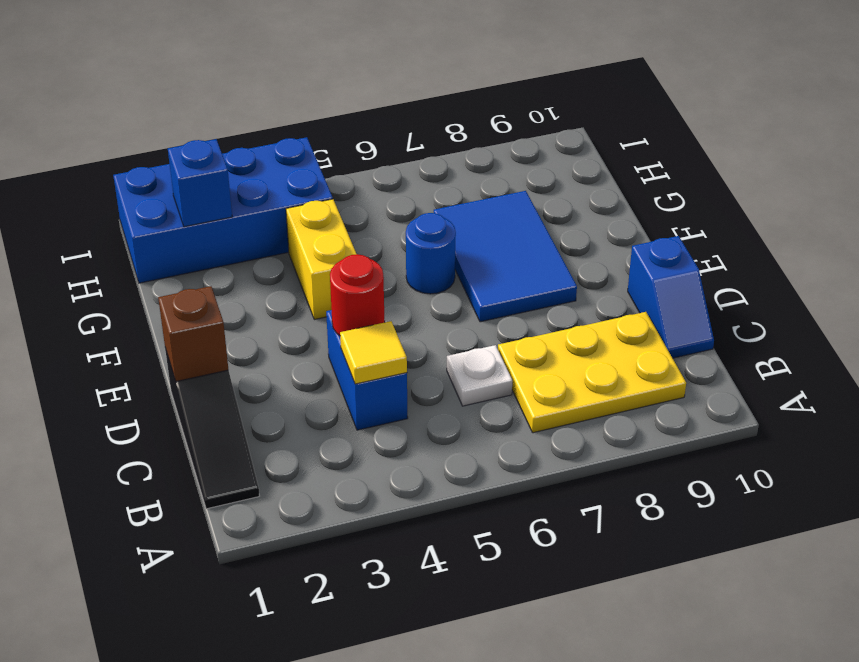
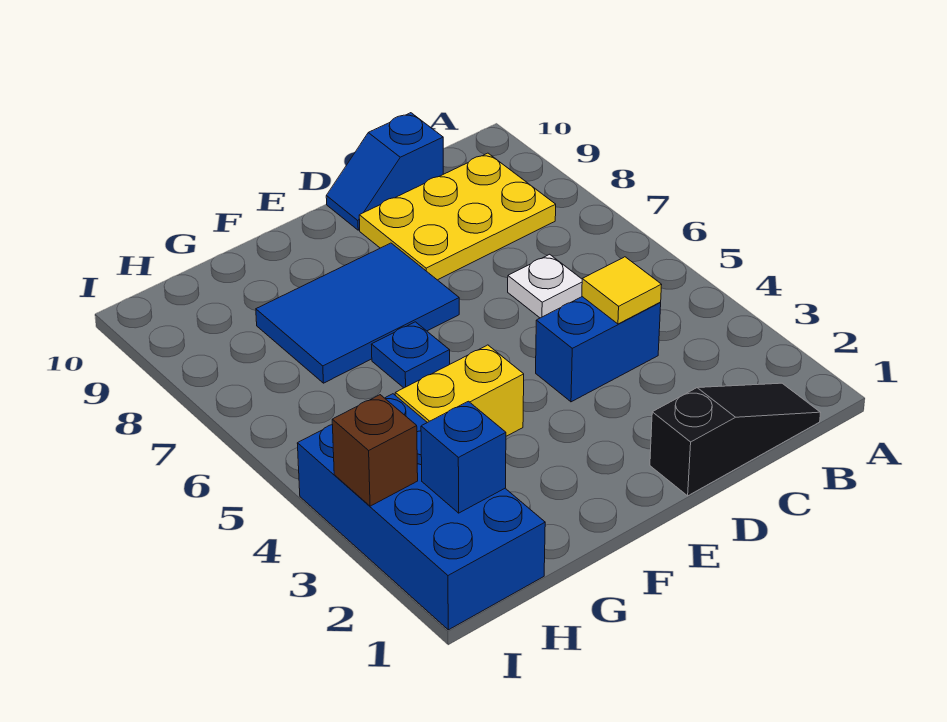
yellow plate B7:C9 level 1 -> yellow plate B8:D9 level 1
blue slope C10:D10 level 1 top D -> blue slope C10:D10 level 1 top C
brown brick D1 level 2 -> brown brick I3 level 2
red round brick D4 level 2 -> none
blue round brick F6 level 1 -> blue plate F6 level 1

